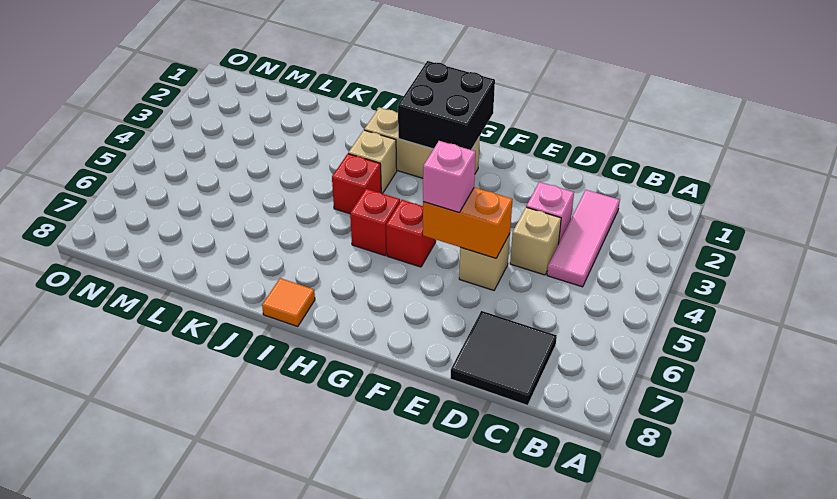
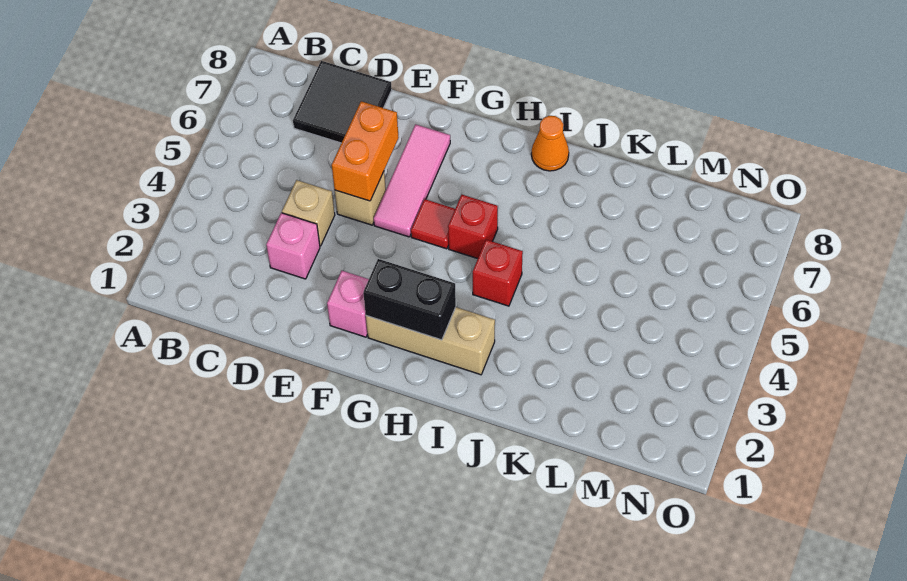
pink tile C2:C4 level 1 -> pink tile F5:F7 level 1
orange brick E5:F5 level 2 -> orange brick E5:E6 level 2
pink brick F5 level 3 -> pink brick F2 level 1
black brick G1:H2 level 2 -> black brick G2:H2 level 2
red brick G5 level 1 -> red tile G5 level 1
tan brick I3 level 1 -> none
orange tile I8 level 1 -> orange cone I8 level 1

